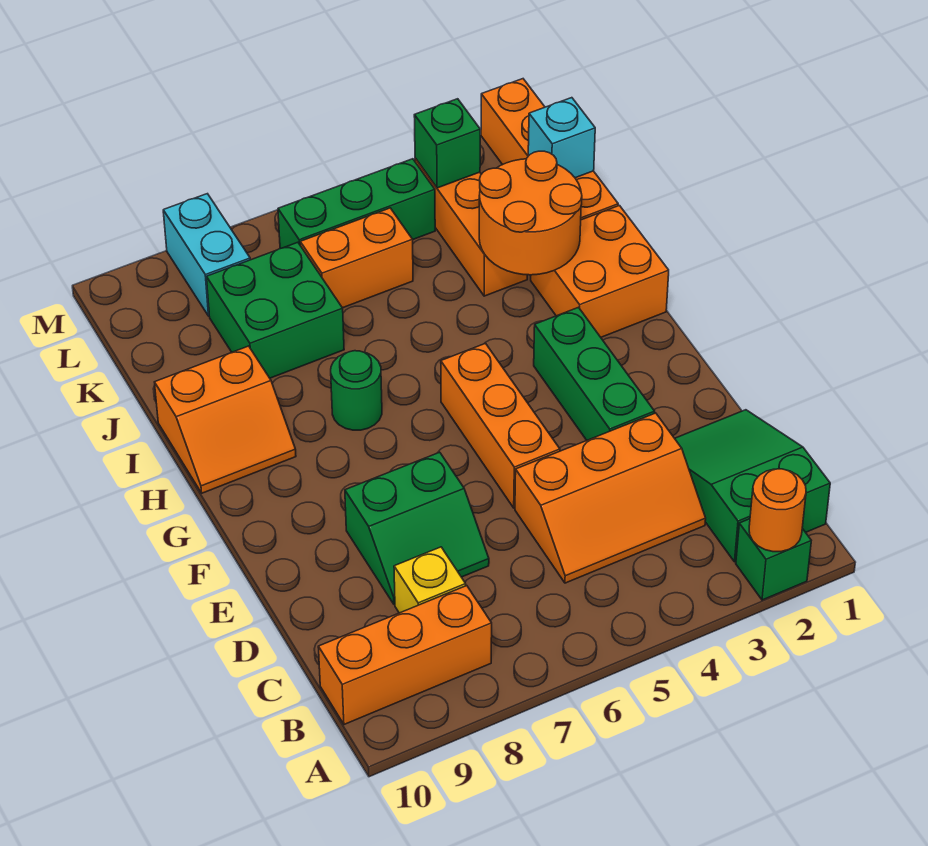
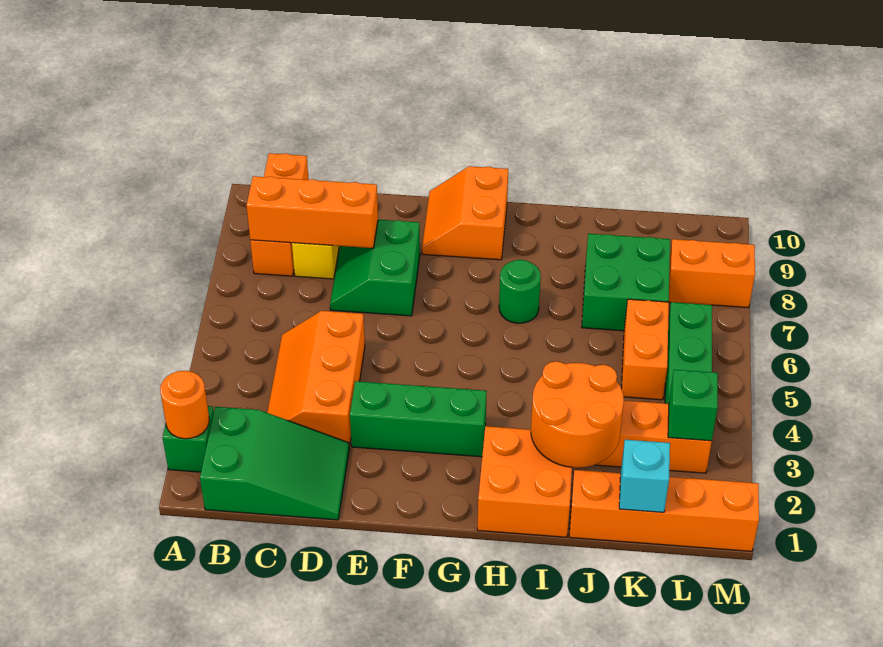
orange brick E5:G5 level 1 -> orange brick B8:D8 level 2
orange slope H9:I10 level 1 top I -> orange slope F9:G10 level 1 top G
cyan brick L8:M8 level 1 -> orange brick L8:M8 level 1

